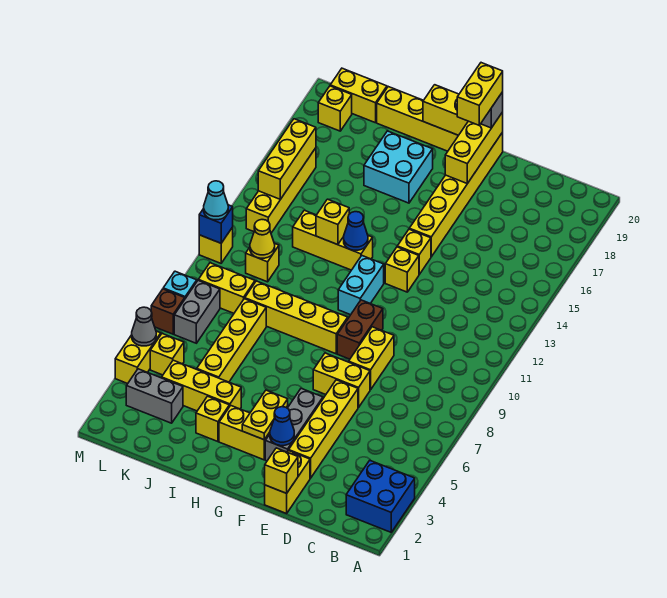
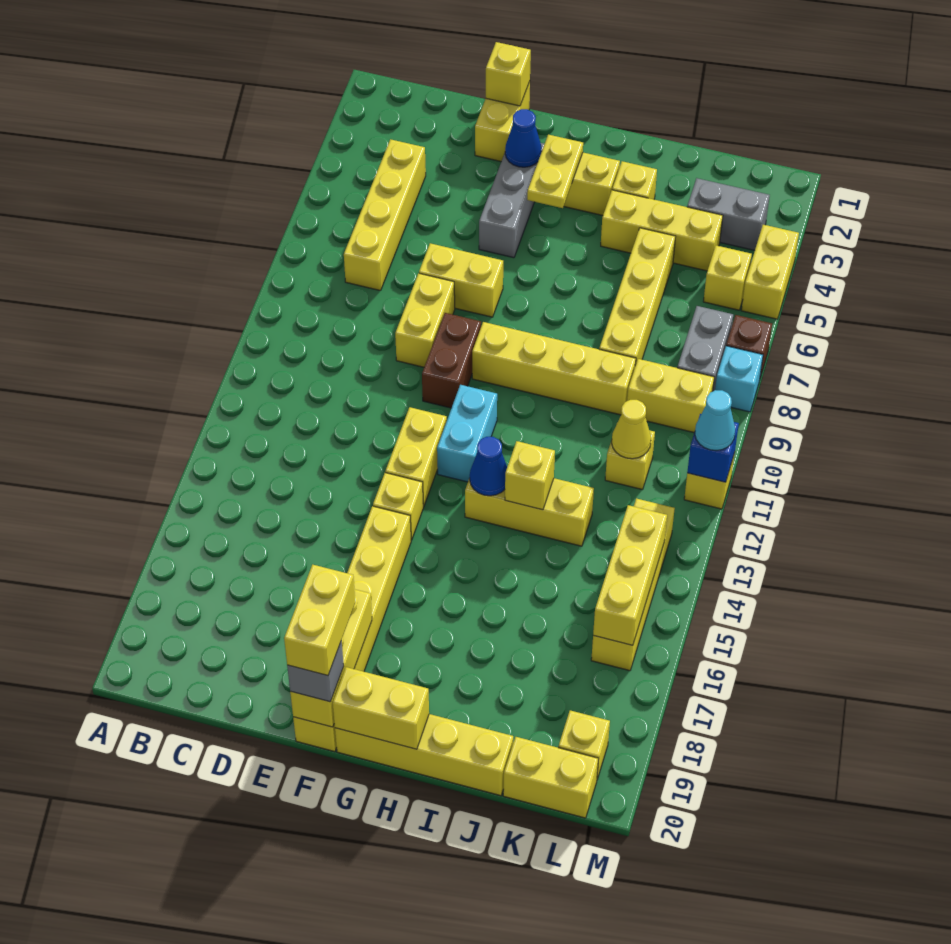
blue brick A2:B3 level 1 -> none
yellow brick E3:E6 level 1 -> yellow brick C4:C7 level 1
yellow brick F13 level 1 -> yellow brick F12:F13 level 1
cyan brick H17:I18 level 1 -> none
grey cone M5 level 2 -> none

